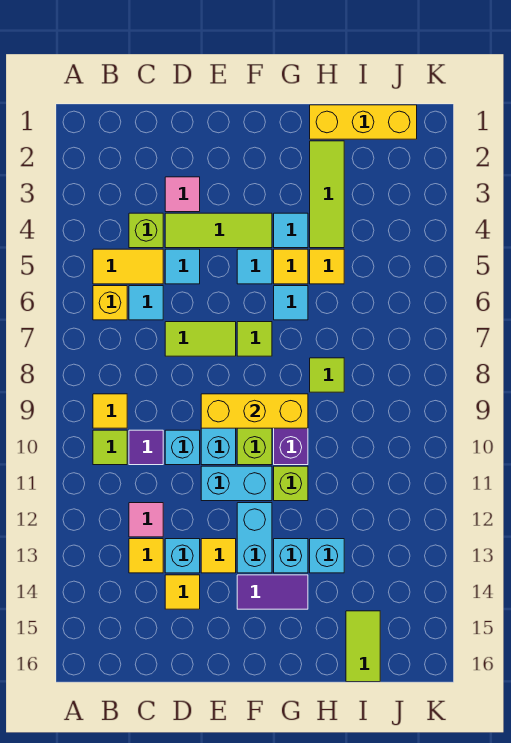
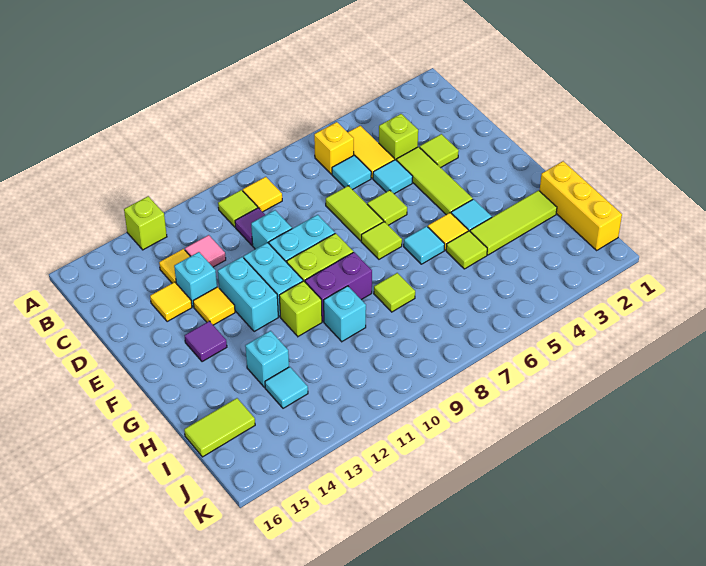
none -> lime brick A13 level 1
pink tile D3 level 1 -> lime tile D3 level 1
none -> lime tile E6 level 1
yellow brick E9:G9 level 2 -> none
cyan tile F5 level 1 -> cyan tile I13 level 1
cyan brick F12:F13 level 1 -> cyan brick E12:F12 level 1
purple tile F14:G14 level 1 -> purple tile F14 level 1
cyan brick G13 level 1 -> cyan brick H10 level 1
yellow tile H5 level 1 -> lime tile H5 level 1

